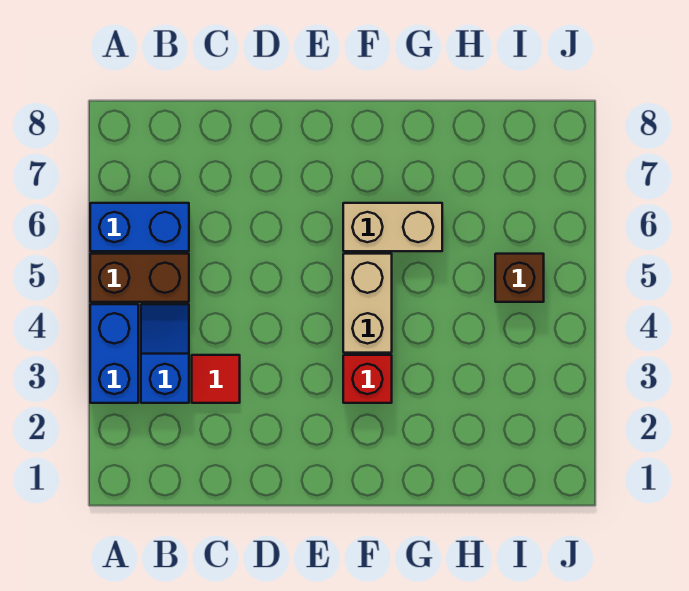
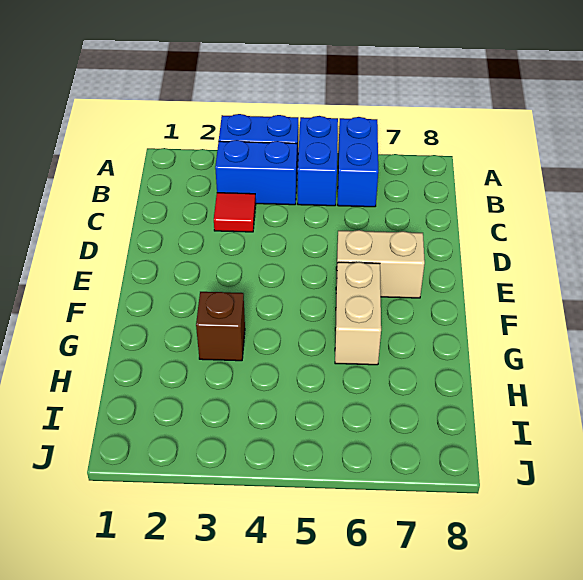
brown brick A5:B5 level 1 -> blue brick A5:B5 level 1
blue slope B3:B4 level 1 top 3 -> blue brick B3:B4 level 1
red brick F3 level 1 -> none
tan brick F4:F5 level 1 -> tan brick E6:E7 level 1
brown brick I5 level 1 -> brown brick G3 level 1

